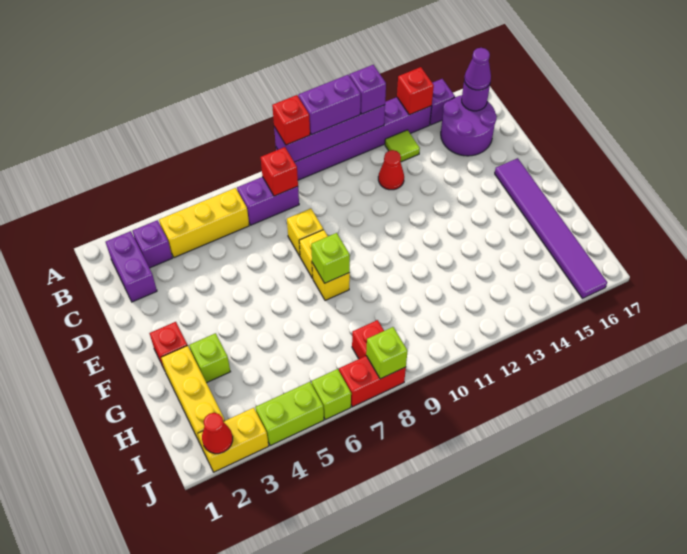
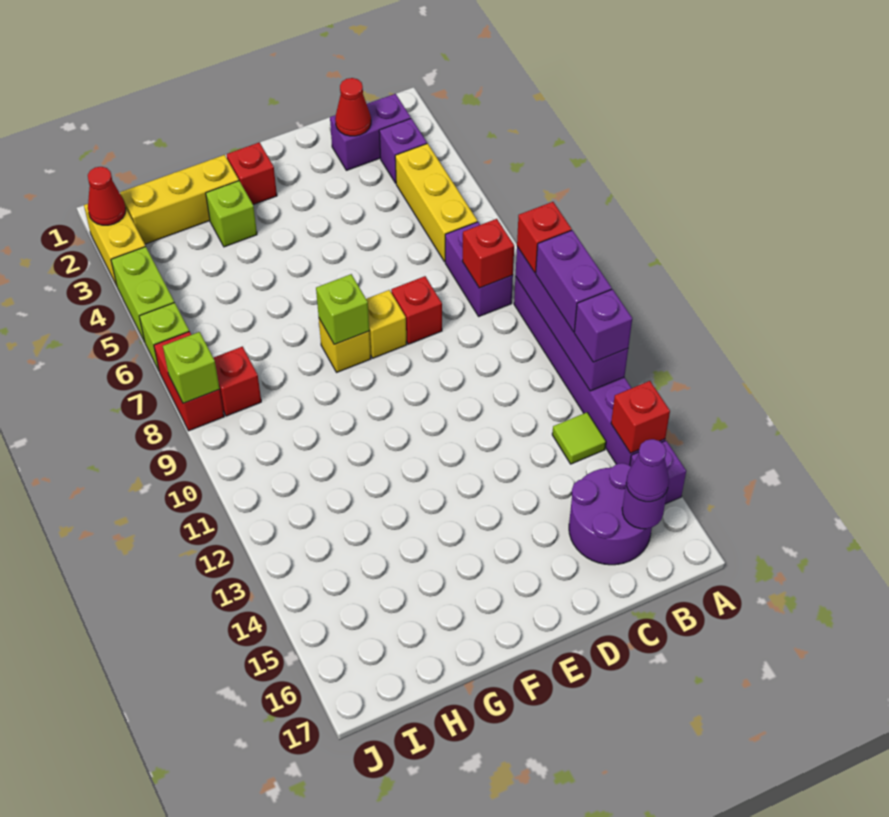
red cone C12 level 1 -> red cone C2 level 2
yellow brick D8 level 1 -> red brick D8 level 1
purple tile E16:J16 level 1 -> none

